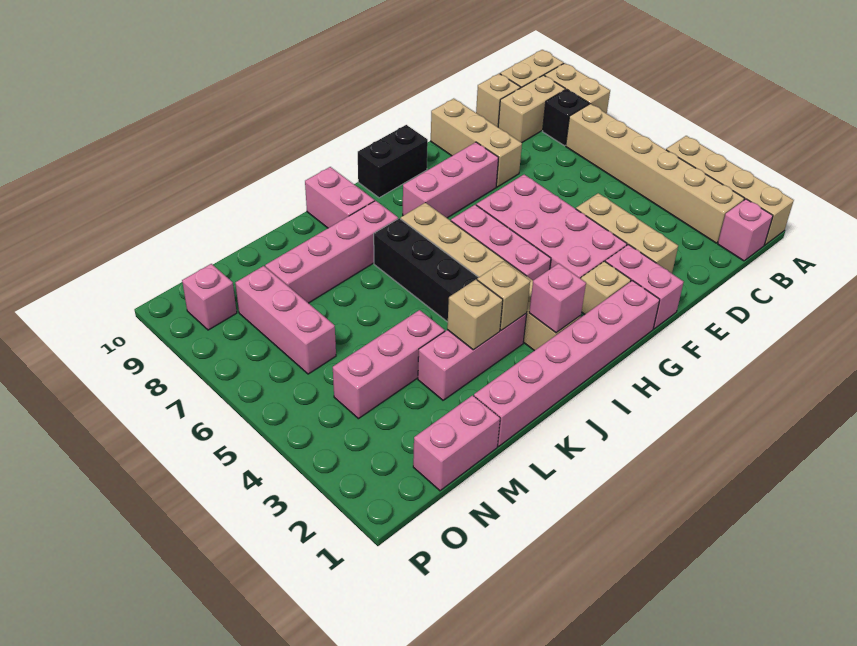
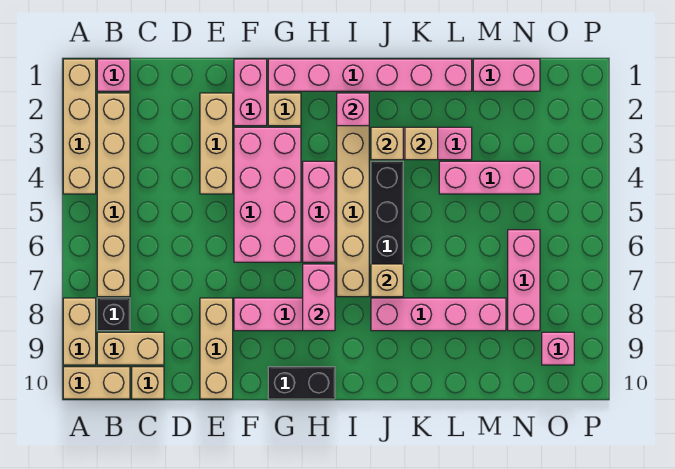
none -> tan brick J7 level 2
pink brick J9:J10 level 1 -> pink brick H7:H8 level 2

